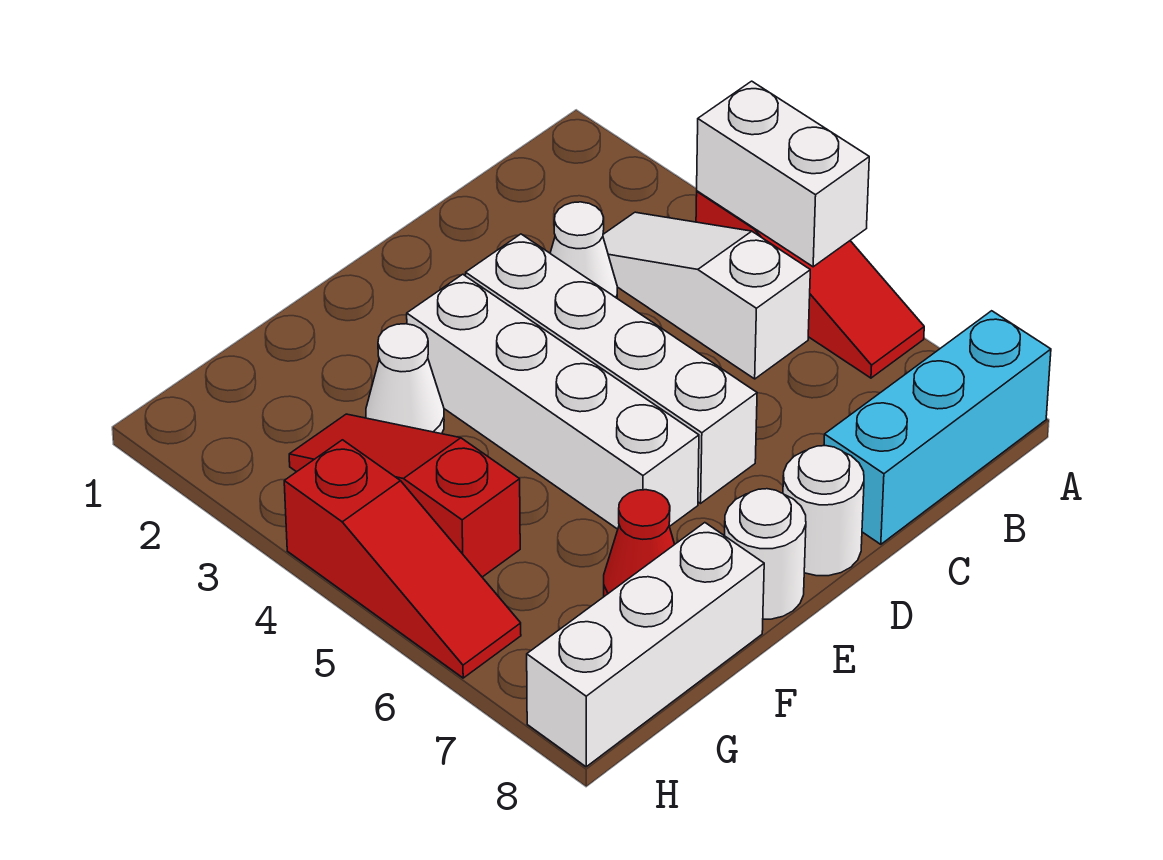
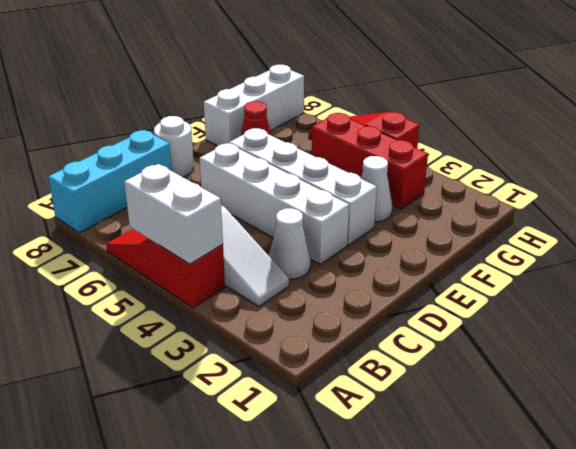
white round brick E8 level 1 -> none
red slope G3:G5 level 1 top 5 -> red brick G3:G5 level 1

